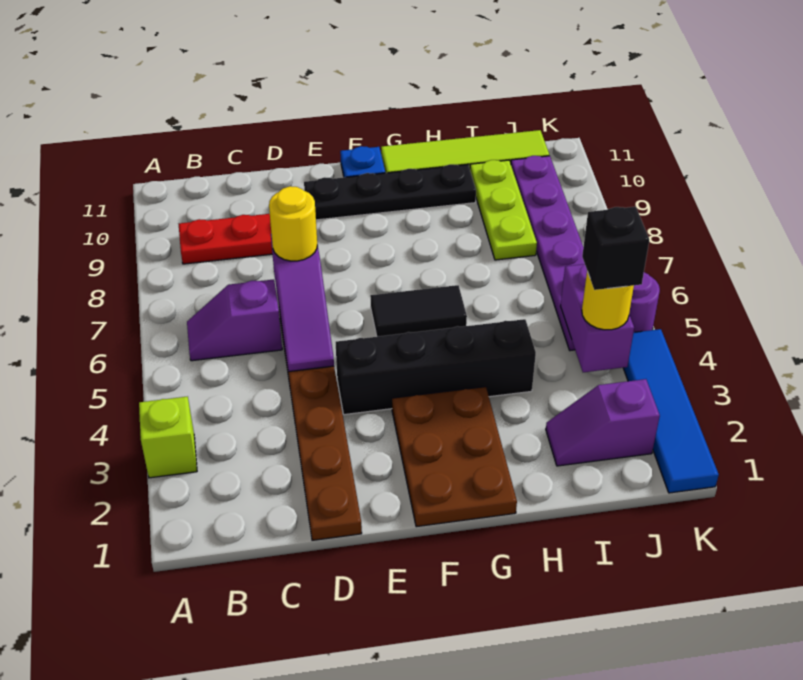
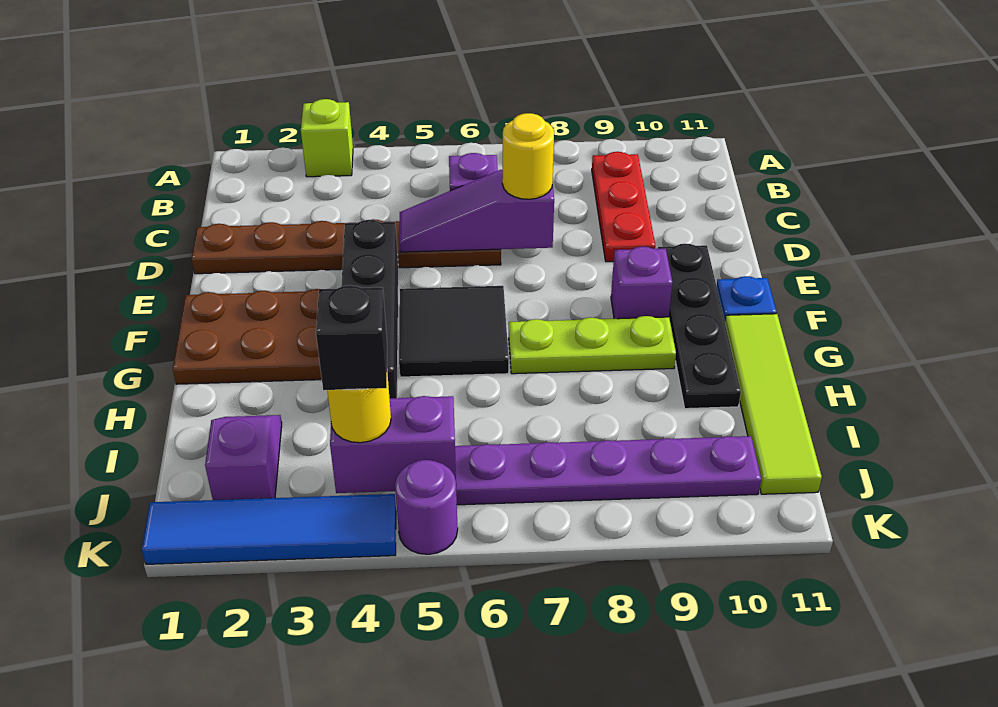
black tile F6:G6 level 1 -> black tile F5:G6 level 1
none -> purple brick F9 level 1
lime plate I8:I10 level 1 -> lime plate G7:G9 level 1

